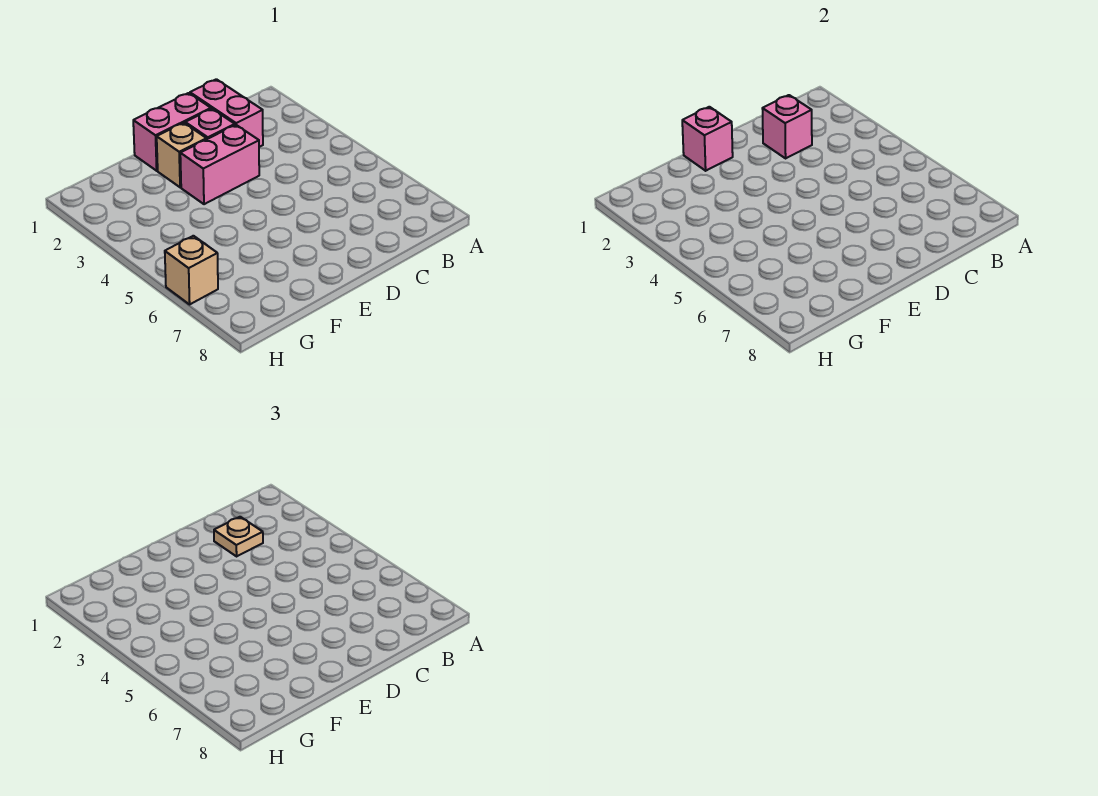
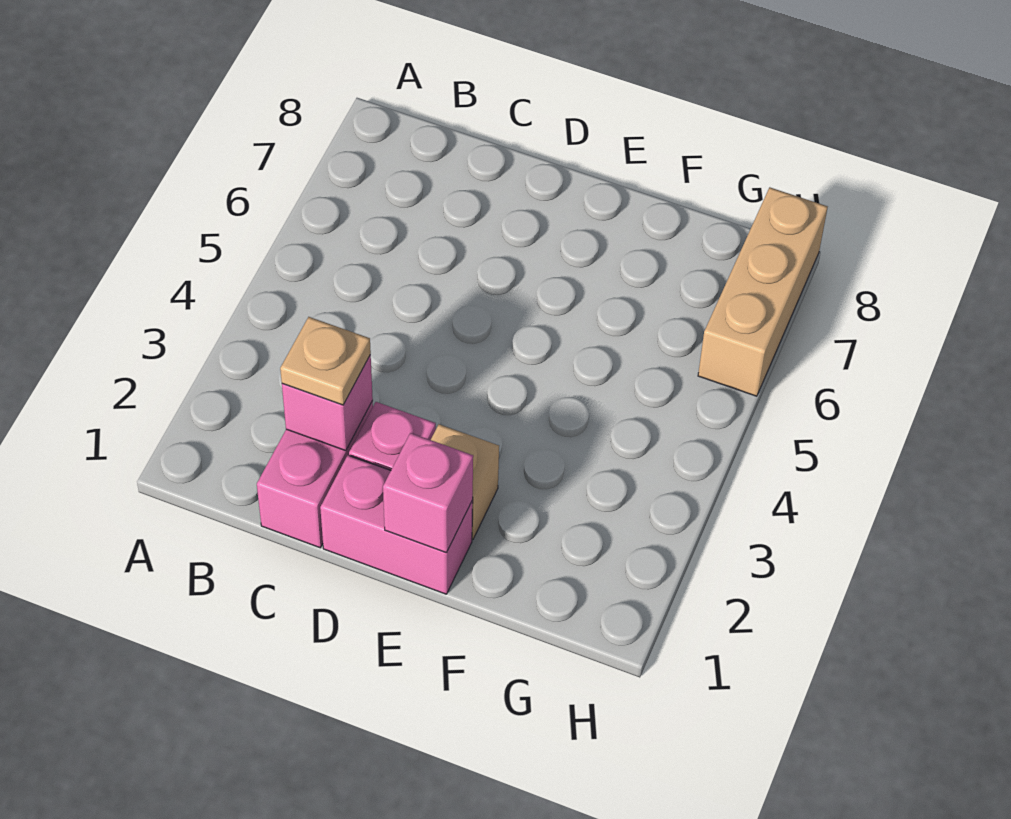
pink brick D3:E3 level 1 -> none
tan brick H6 level 1 -> tan brick H6:H8 level 1

